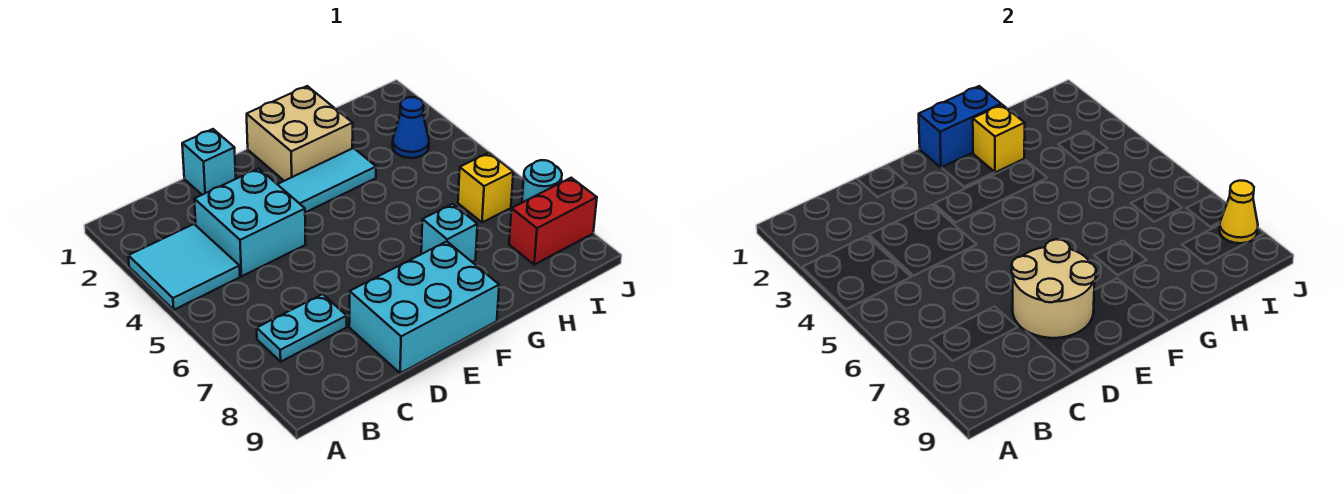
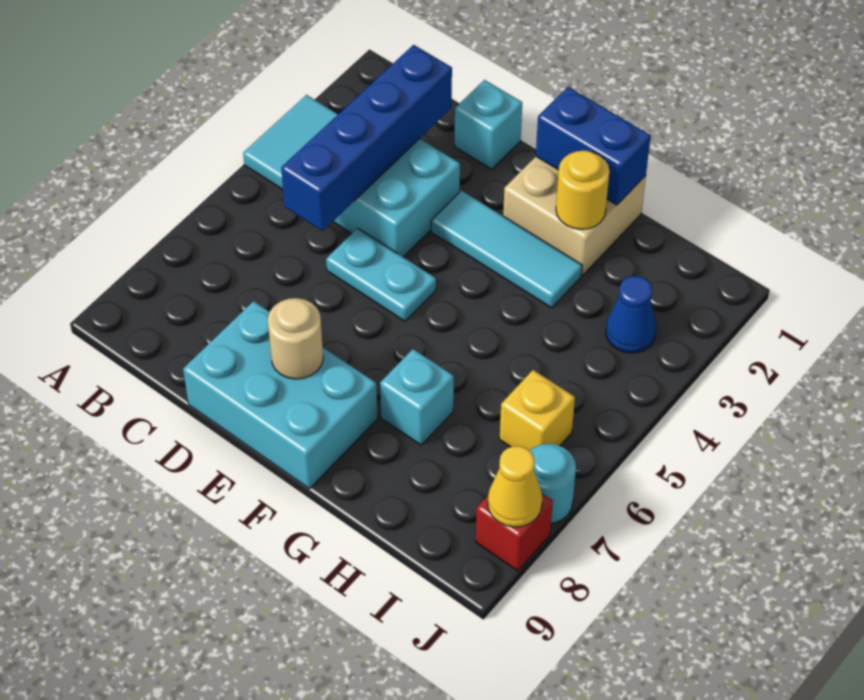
cyan plate B7:C7 level 1 -> cyan plate D5:E5 level 1
none -> blue brick C2:C5 level 2
tan round brick D7:E8 level 2 -> tan round brick E8 level 2
yellow brick G2 level 2 -> yellow round brick G2 level 2
red brick I8:J8 level 1 -> red brick J8 level 1

